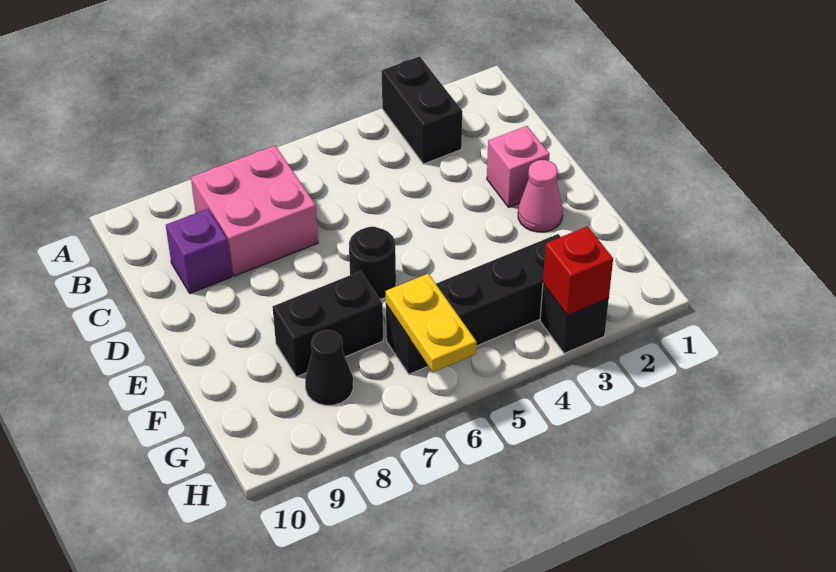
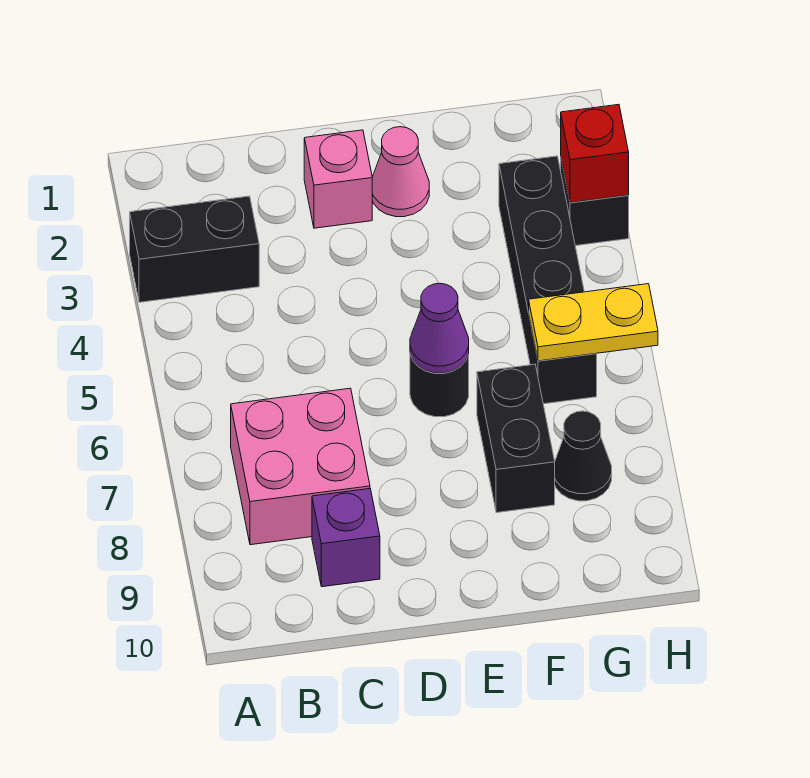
none -> purple cone E6 level 2

